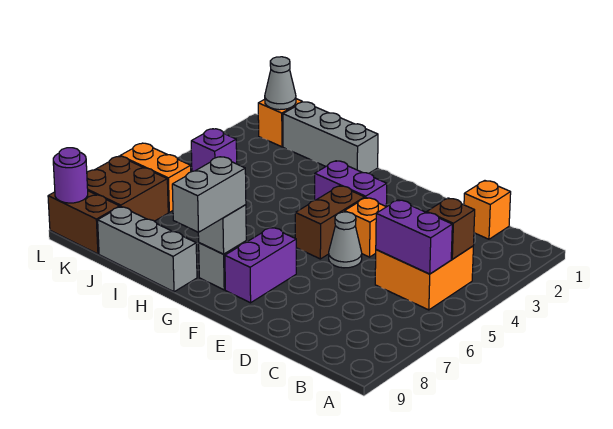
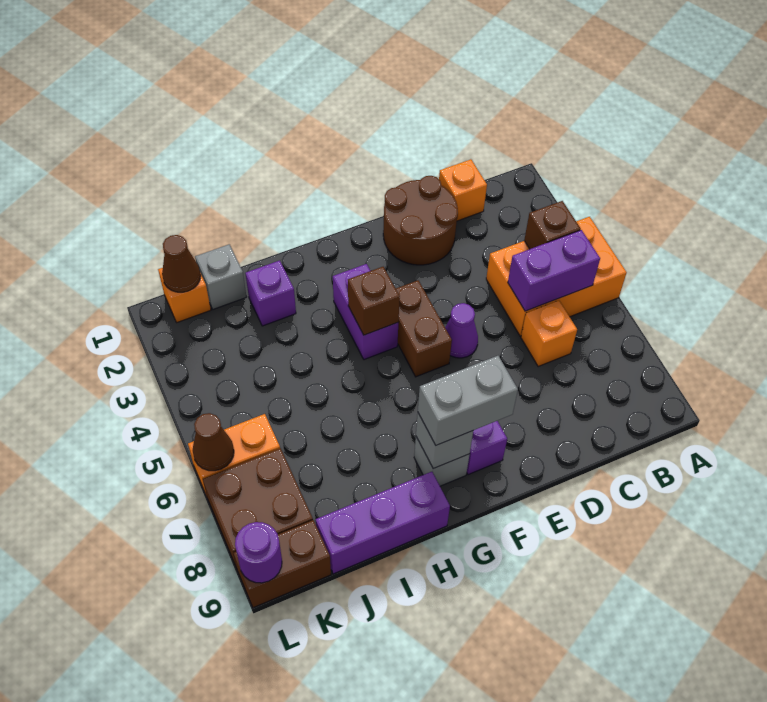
orange brick B4:C5 level 1 -> orange brick A4:C5 level 1
none -> brown round brick D1:E2 level 1
orange brick E4 level 1 -> orange brick C6 level 1
grey cone E5 level 1 -> purple cone E5 level 1
purple brick F3:G3 level 1 -> purple brick G3:G4 level 1
none -> brown brick G4 level 2
grey brick G8:G9 level 3 -> grey brick F8:G8 level 3
grey brick H1:J1 level 1 -> grey brick J1 level 1
grey brick H9:J9 level 1 -> purple brick H9:J9 level 1
grey cone K1 level 2 -> brown cone K1 level 2
purple brick K4 level 1 -> purple brick I2 level 1
none -> brown cone L6 level 2

